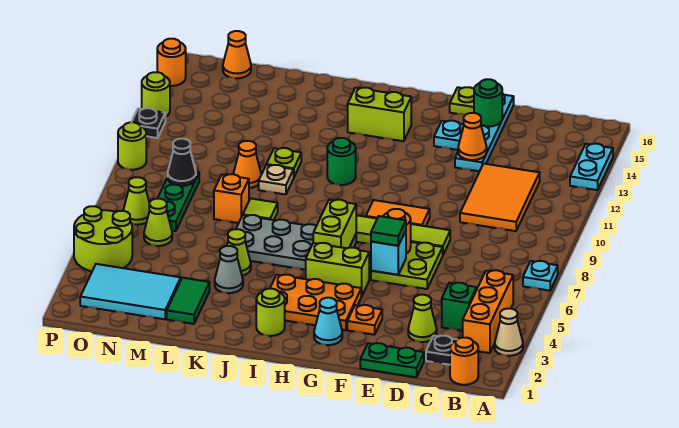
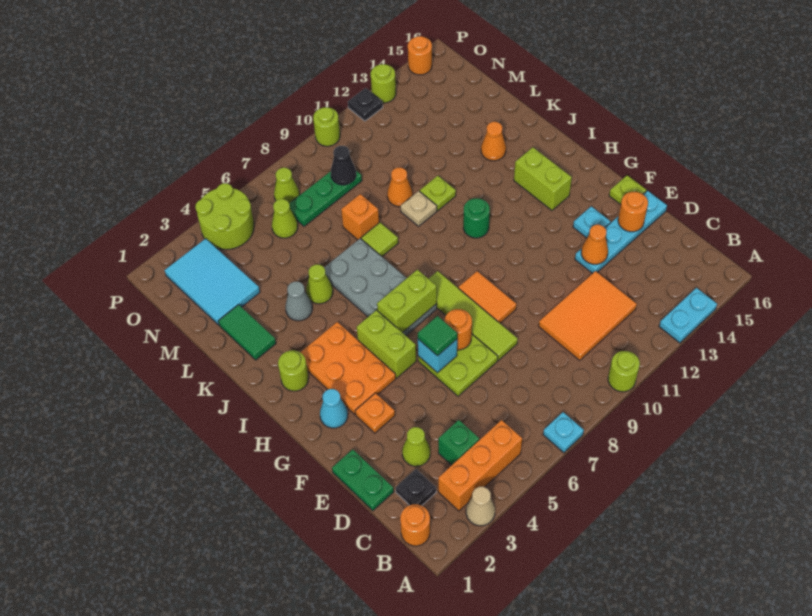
none -> lime round brick A10 level 1
green round brick E15 level 2 -> orange round brick E15 level 2
green tile L2:L3 level 1 -> green tile K2:L2 level 1
orange cone N16 level 1 -> orange cone K14 level 1

